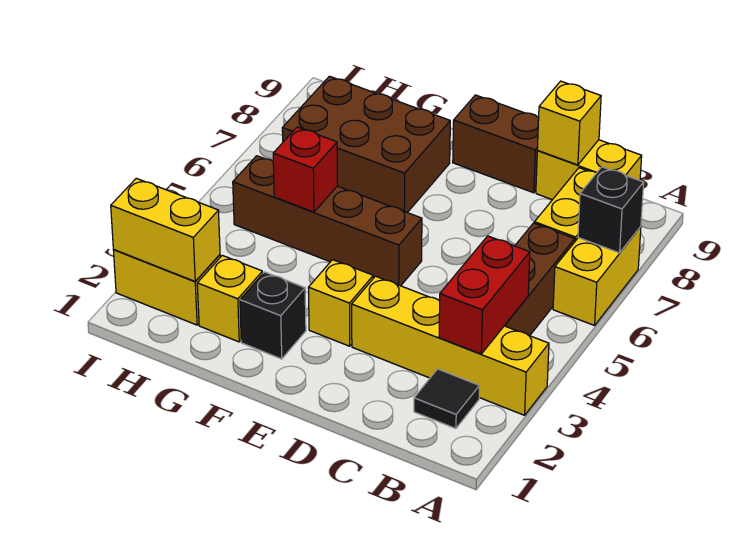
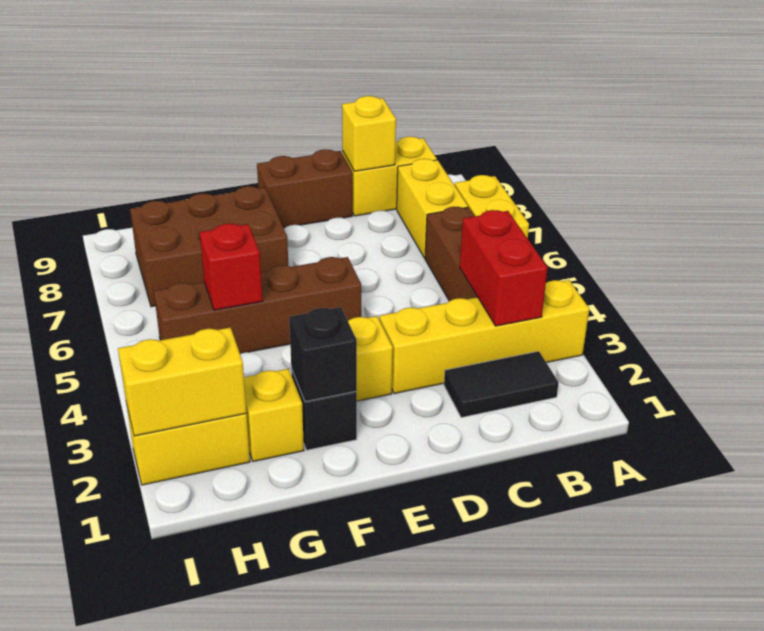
black brick A7 level 2 -> black brick F2 level 2
black tile B2 level 1 -> black tile B2:C2 level 1

